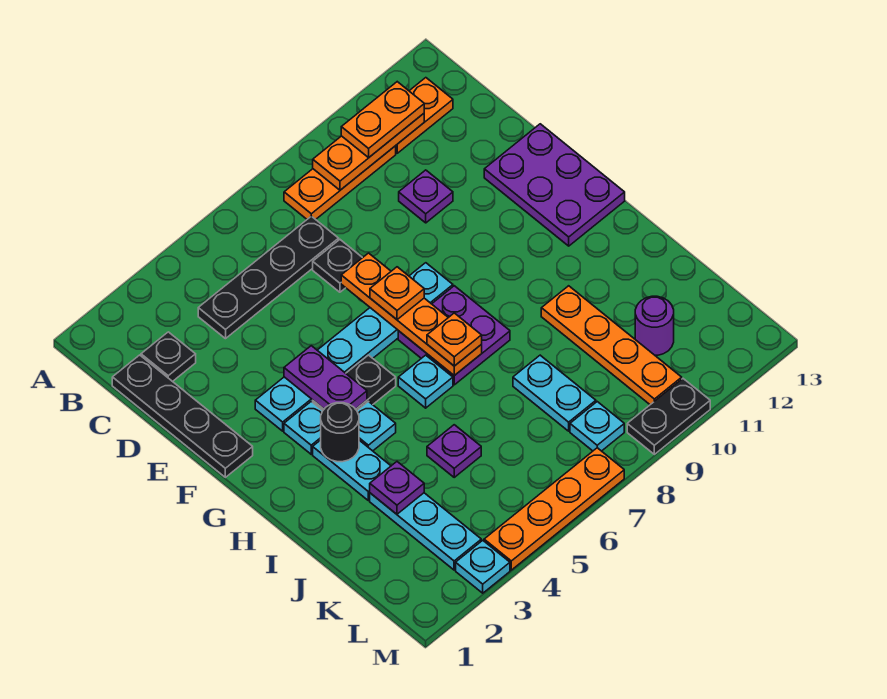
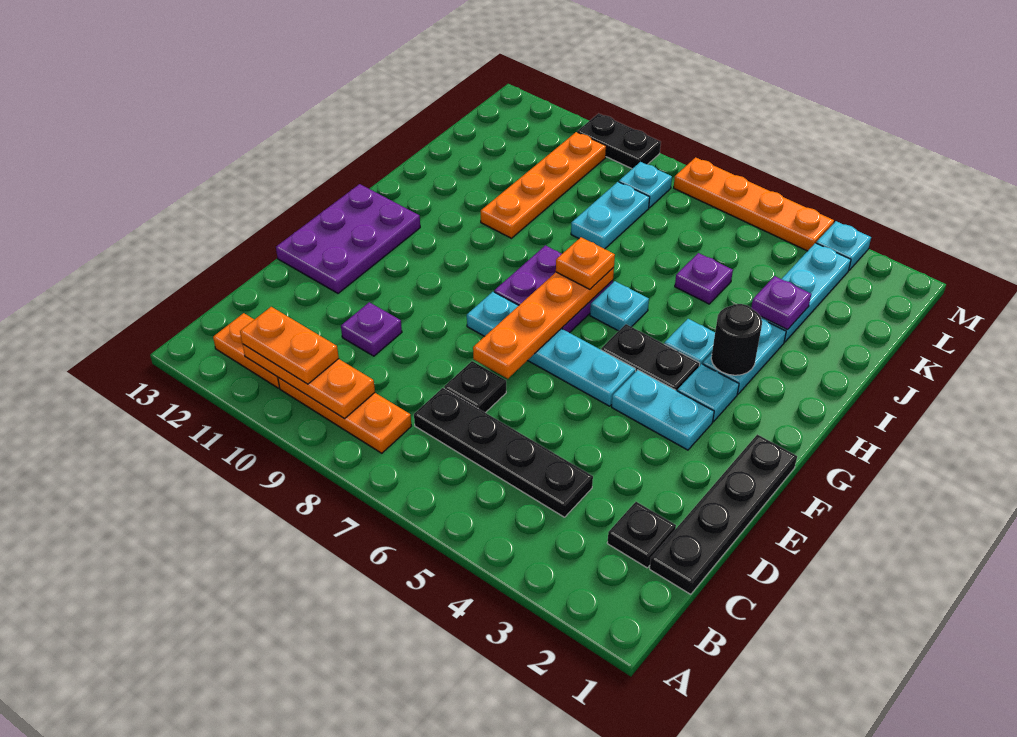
purple plate F4:G4 level 2 -> none
orange plate F7 level 3 -> none
purple round brick K11 level 1 -> none

